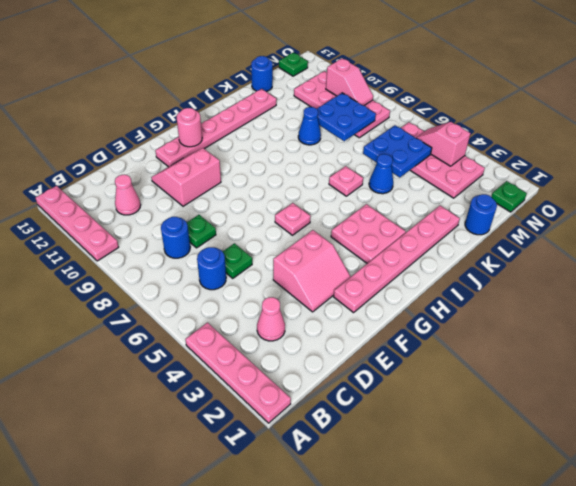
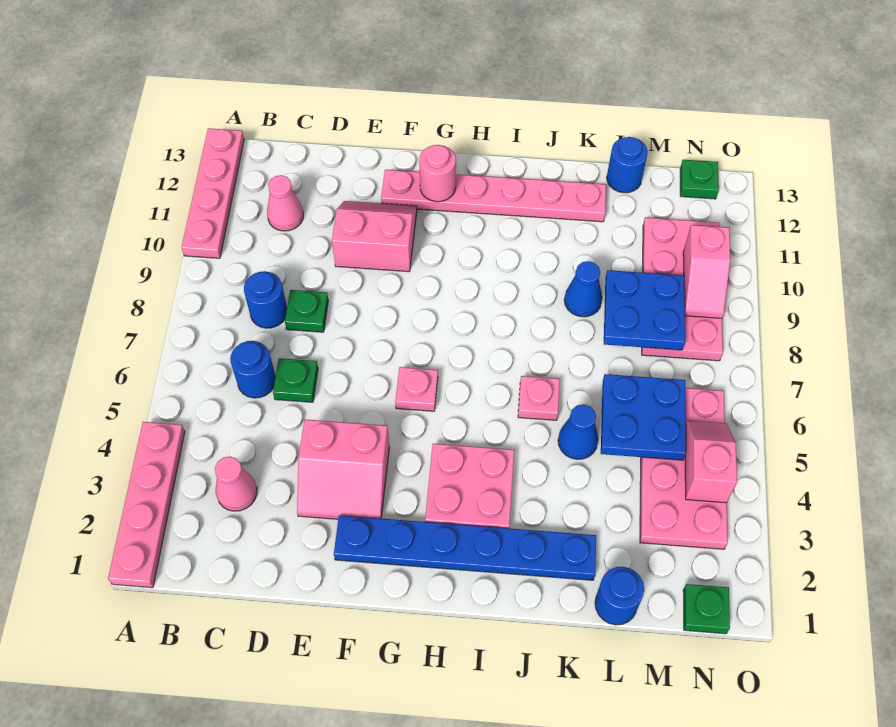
pink plate F2:K2 level 1 -> blue plate F2:K2 level 1

